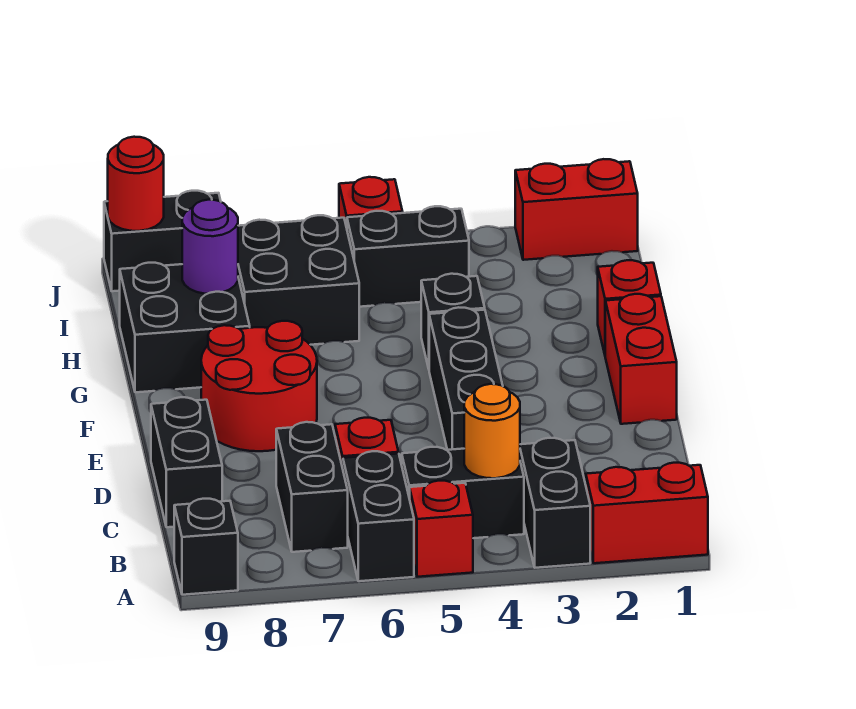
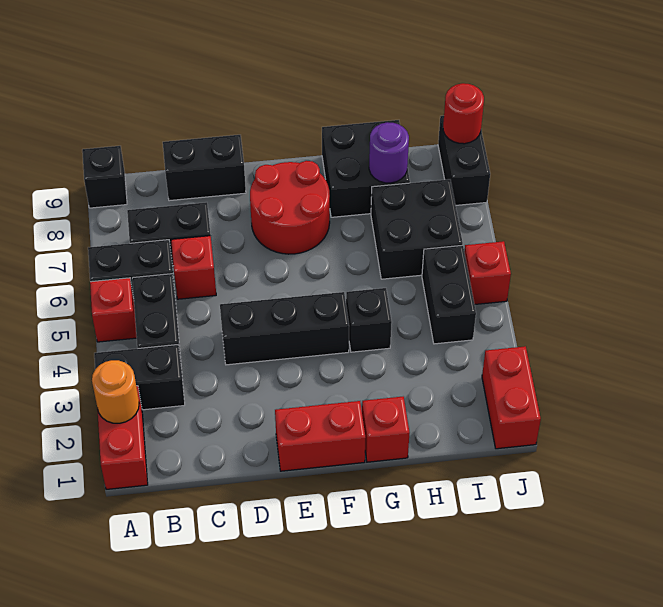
orange round brick B4 level 2 -> orange round brick A2 level 2

